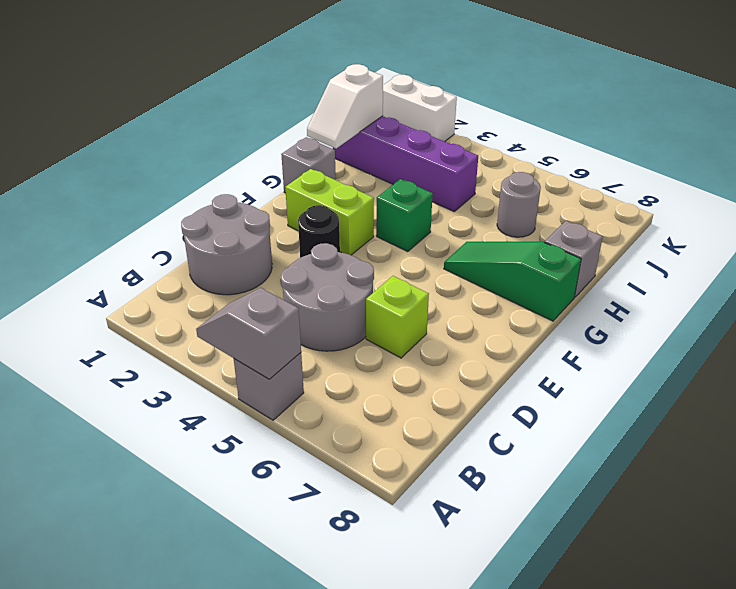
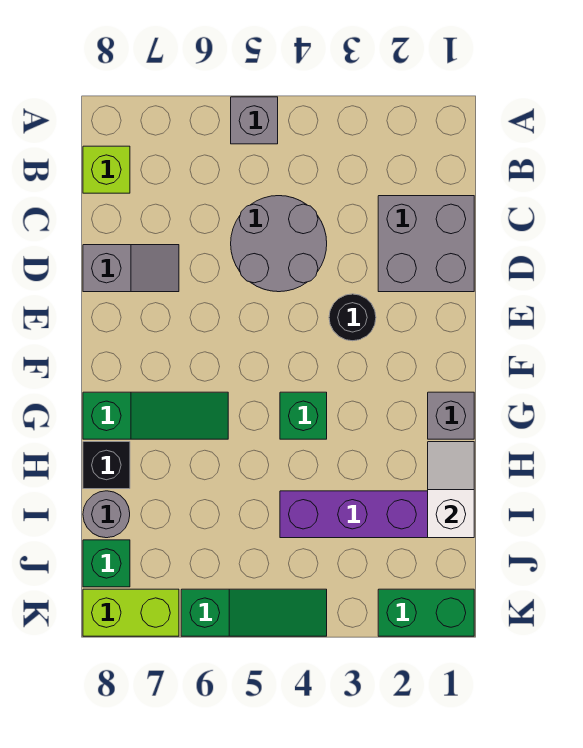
grey slope A4:A5 level 2 top 5 -> grey slope D7:D8 level 1 top 8
grey round brick C1:D2 level 1 -> grey brick C1:D2 level 1
lime brick D6 level 1 -> lime brick B8 level 1
lime brick F2:F3 level 1 -> lime brick K7:K8 level 1
grey brick H8 level 1 -> black brick H8 level 1
grey round brick I6 level 1 -> grey round brick I8 level 1
none -> green brick J8 level 1
white brick K1:K2 level 1 -> green brick K1:K2 level 1
none -> green slope K4:K6 level 1 top 6

